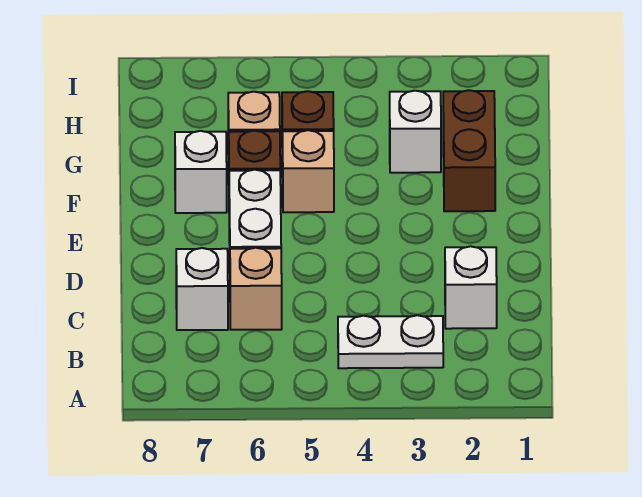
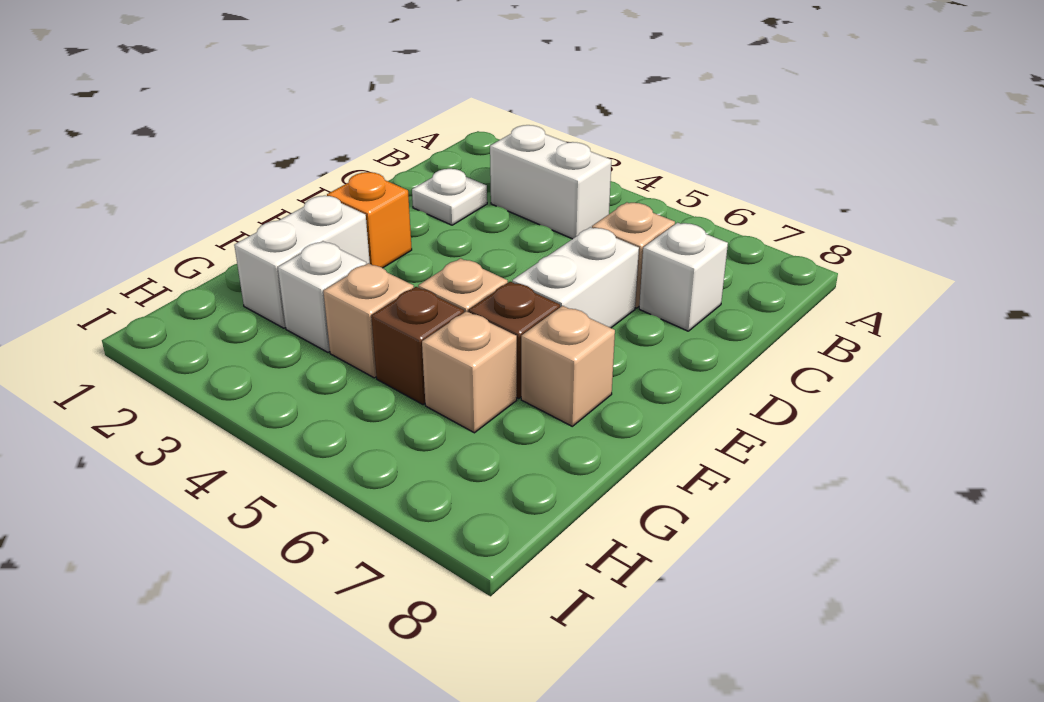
white plate B3:B4 level 1 -> white brick B3:B4 level 1
white brick C2 level 1 -> white plate C2 level 1
none -> orange brick E2 level 1
brown brick F2:G2 level 1 -> white brick F2:G2 level 1
white brick F7 level 1 -> tan brick F7 level 1
none -> tan brick G4 level 1

